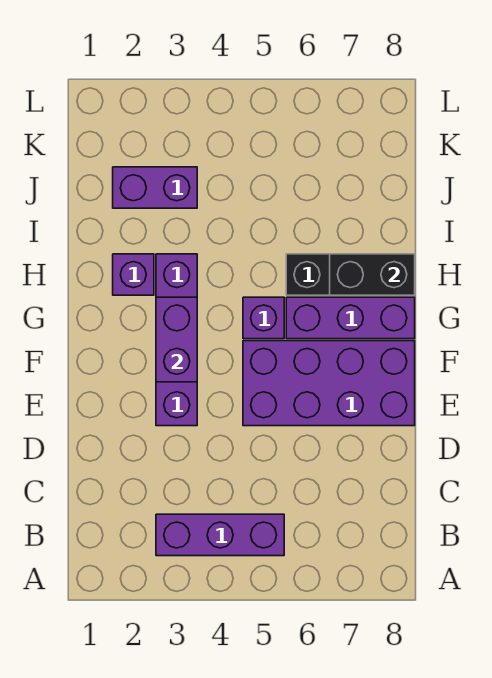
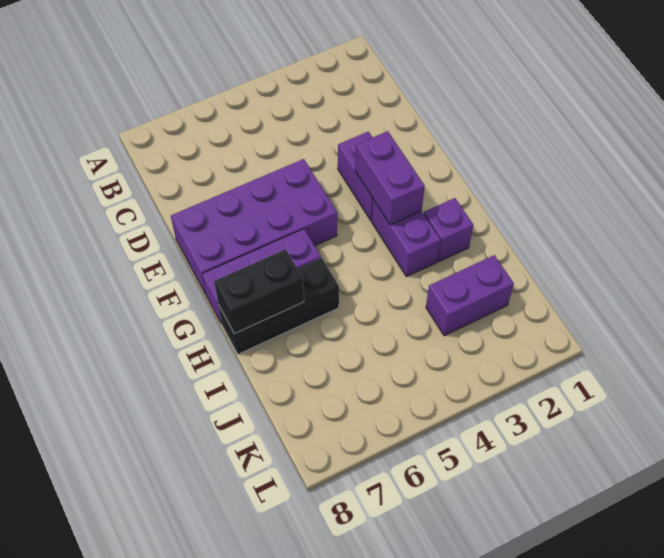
purple brick B3:B5 level 1 -> none
purple brick G5 level 1 -> none

